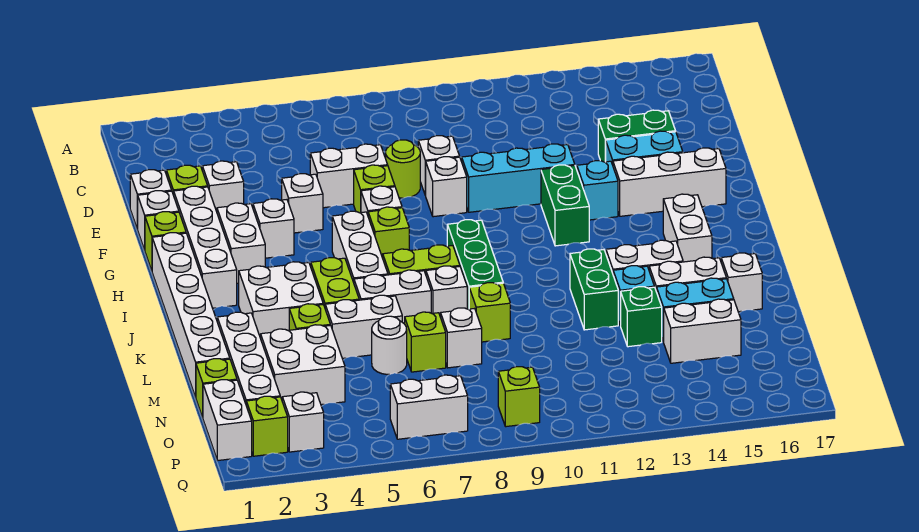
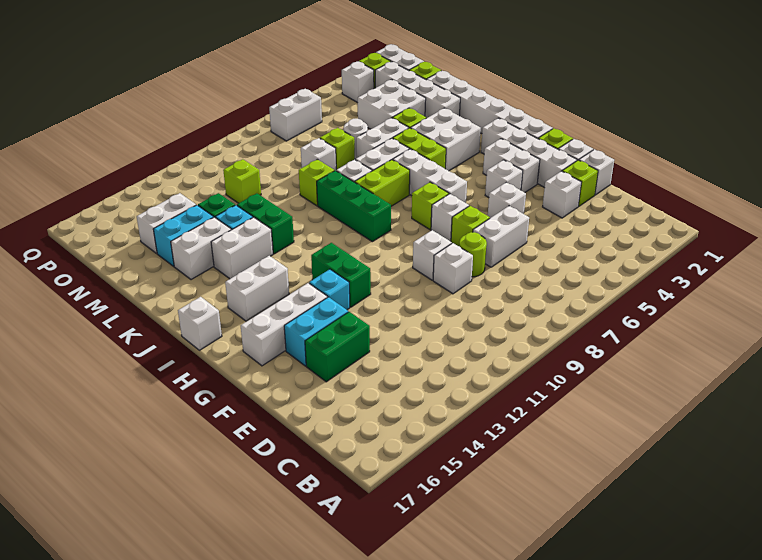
cyan brick F10:F12 level 1 -> none
white brick I15:J15 level 1 -> white brick I14:I15 level 1
white brick L16 level 1 -> white brick I17 level 1
lime brick P9 level 1 -> lime brick N11 level 1

